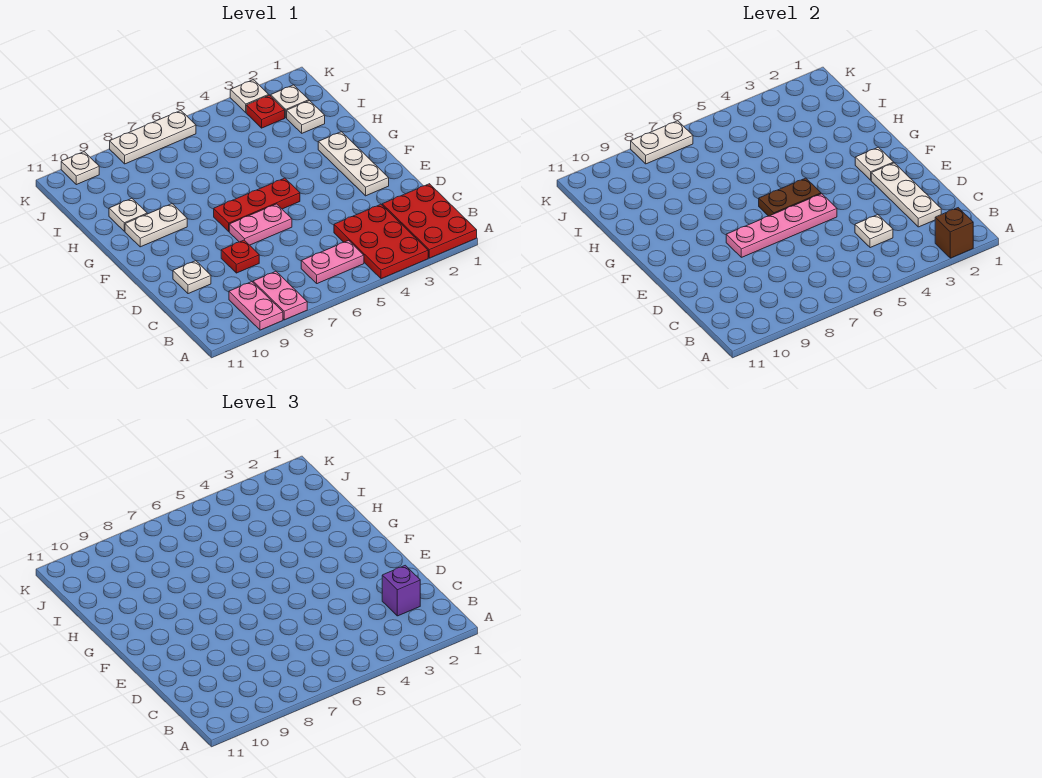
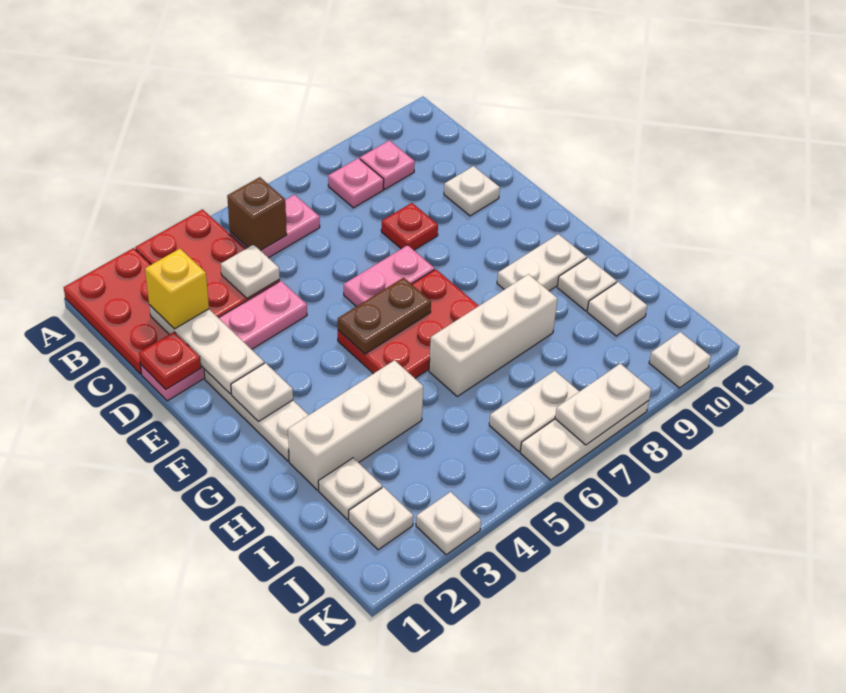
brown brick A2 level 2 -> brown brick B5 level 2
pink plate A8:B8 level 1 -> pink plate B8 level 1
pink plate A9:B9 level 1 -> pink plate B9 level 1
purple brick C2 level 3 -> yellow brick C2 level 3
pink plate E5:E8 level 2 -> pink plate D1:D4 level 1
red plate F5:F7 level 1 -> red plate F5:G7 level 1
none -> white brick H2:H4 level 1
none -> white brick H6:H8 level 1
none -> white plate I10 level 1
red plate J3 level 1 -> red plate D1 level 2
none -> white plate J6:J7 level 1

